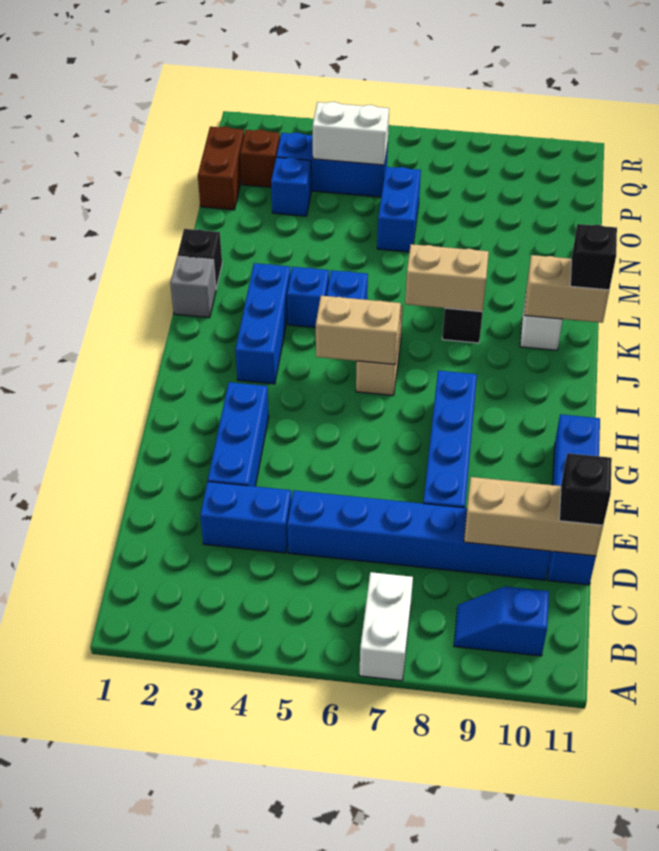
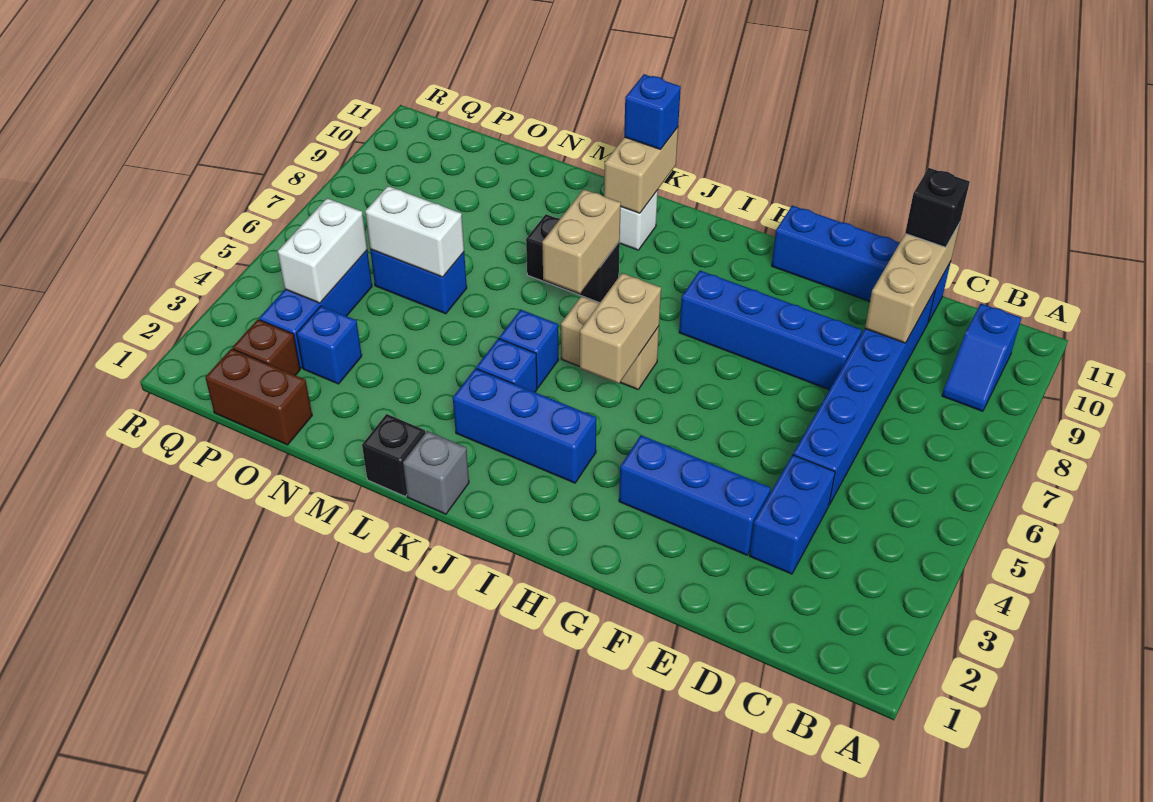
white brick A7:B7 level 1 -> white brick N6:O6 level 2
black brick K11 level 3 -> blue brick K11 level 3

